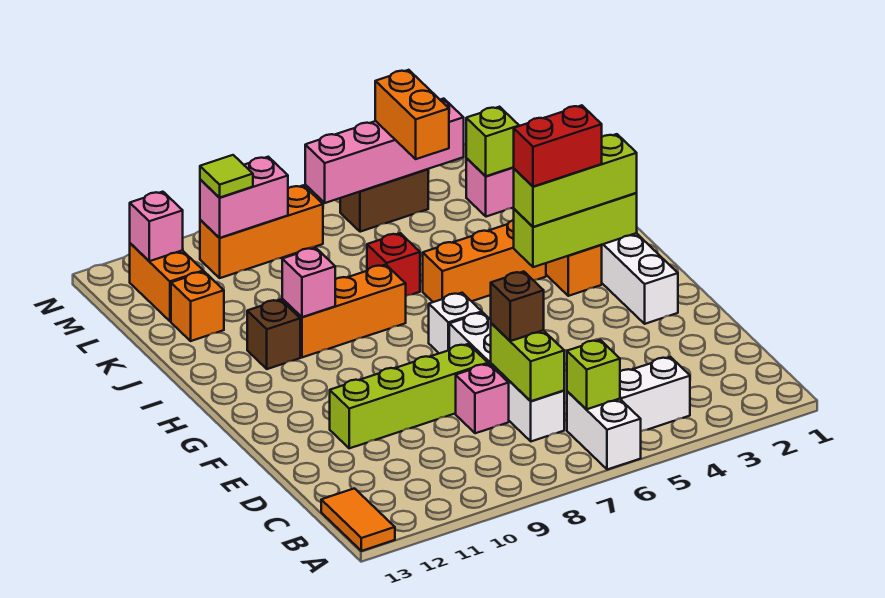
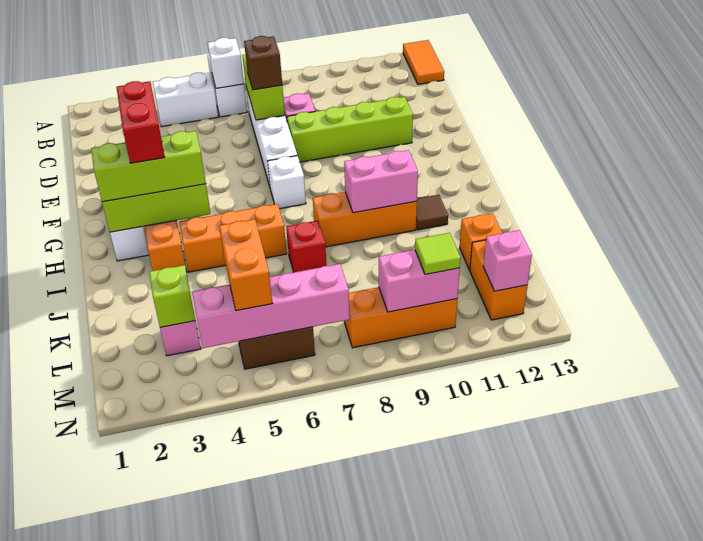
lime brick B6 level 2 -> white brick B6 level 2
red brick H3:H4 level 4 -> red brick G3:H3 level 4
pink brick I10 level 2 -> pink brick I9:I10 level 2
brown brick I11 level 1 -> brown tile I11 level 1

